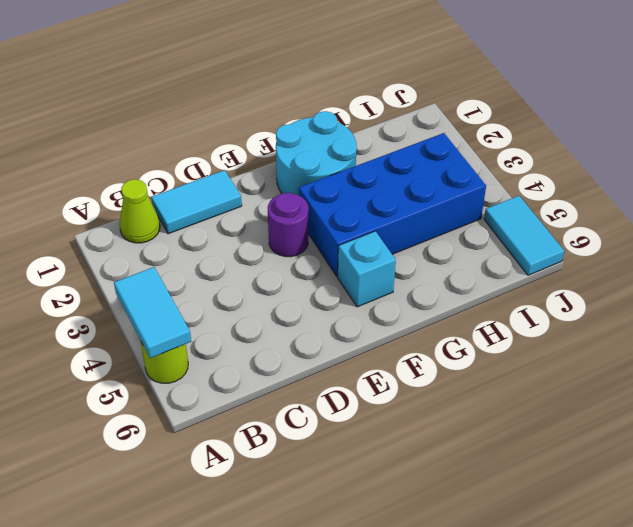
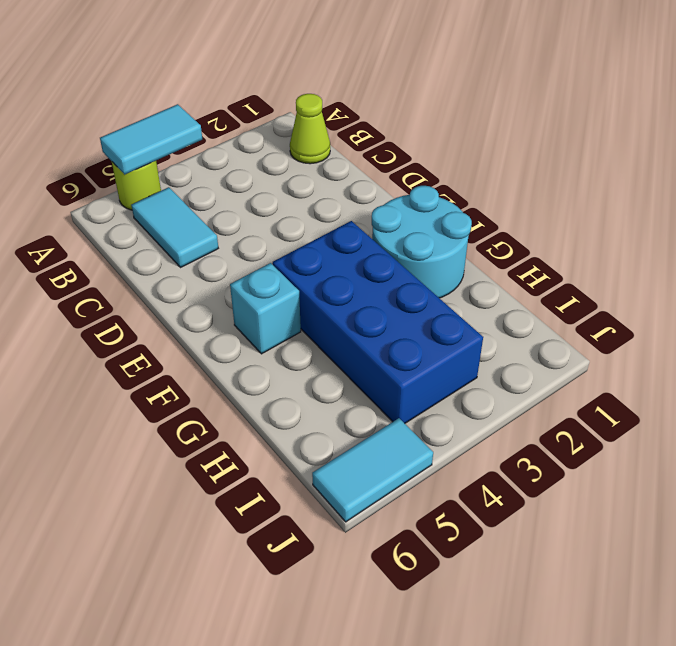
cyan tile C1:D1 level 1 -> cyan tile B5:C5 level 1
purple round brick E3 level 1 -> none

